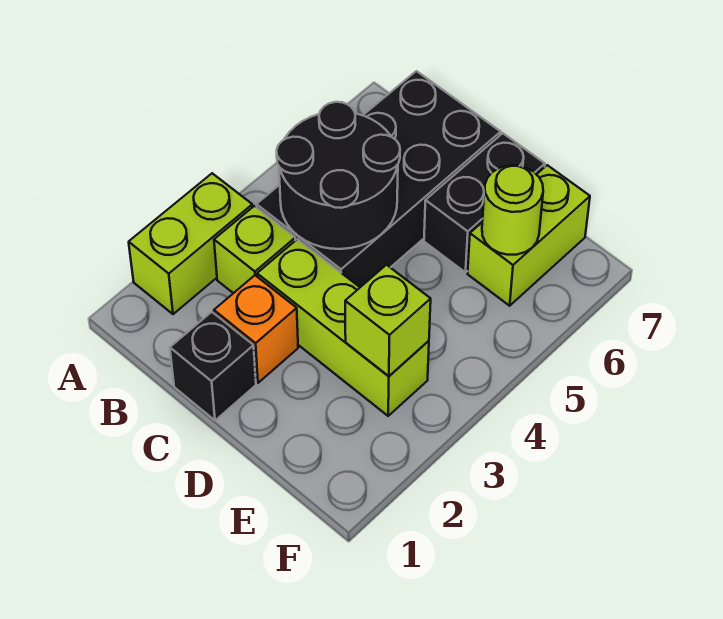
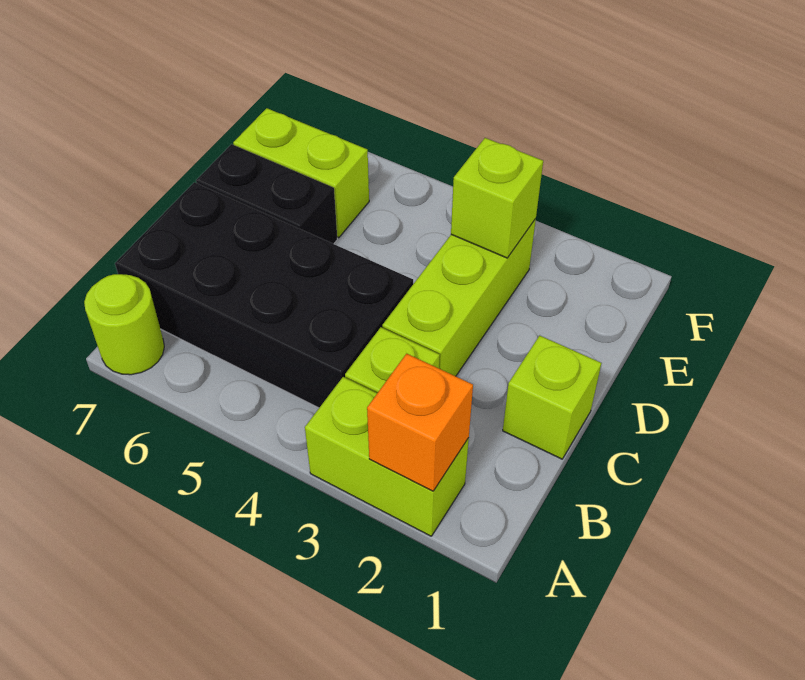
black round brick B4:C5 level 2 -> none
black brick C1 level 1 -> lime brick C1 level 1
orange brick C2 level 1 -> orange brick A2 level 2
lime round brick E6 level 2 -> lime round brick A7 level 1

